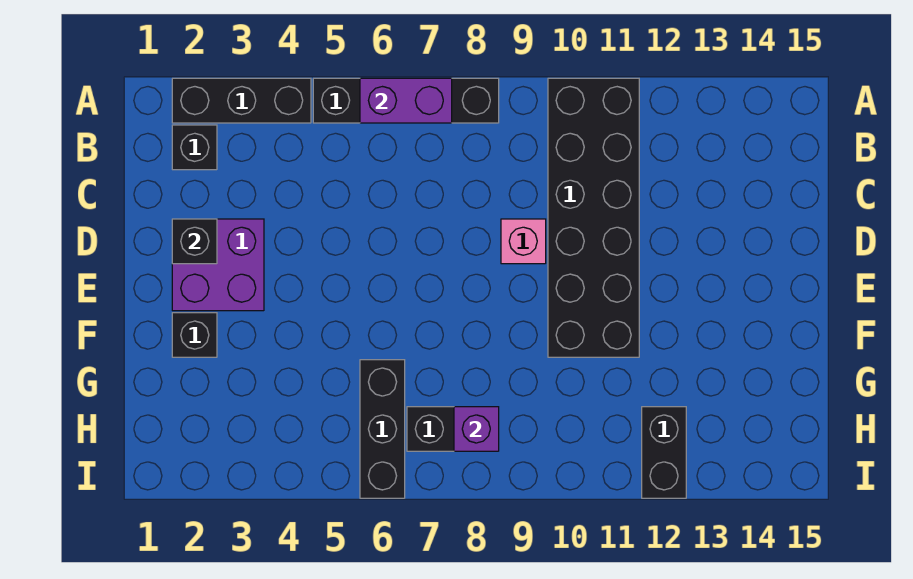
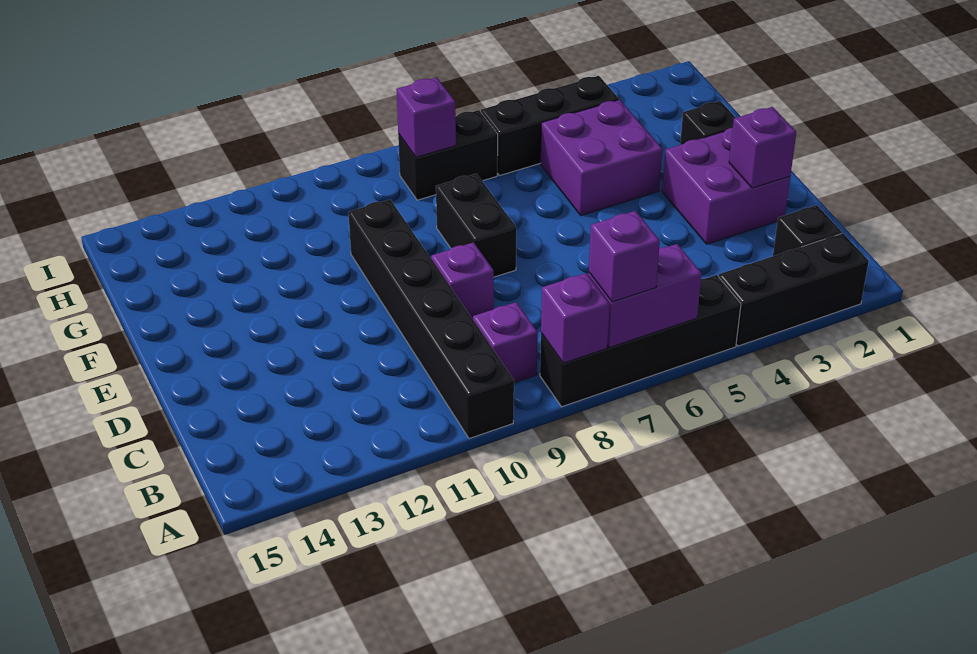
none -> purple brick A7 level 3
none -> purple brick A8 level 2
black brick A10:F11 level 1 -> black brick A10:F10 level 1
none -> purple brick B9 level 1
black brick D2 level 2 -> purple brick D2 level 2
pink brick D9 level 1 -> purple brick D9 level 1
none -> purple brick F4:G5 level 1
black brick G6:I6 level 1 -> black brick H4:H6 level 1
black brick H12:I12 level 1 -> black brick E8:F8 level 1

